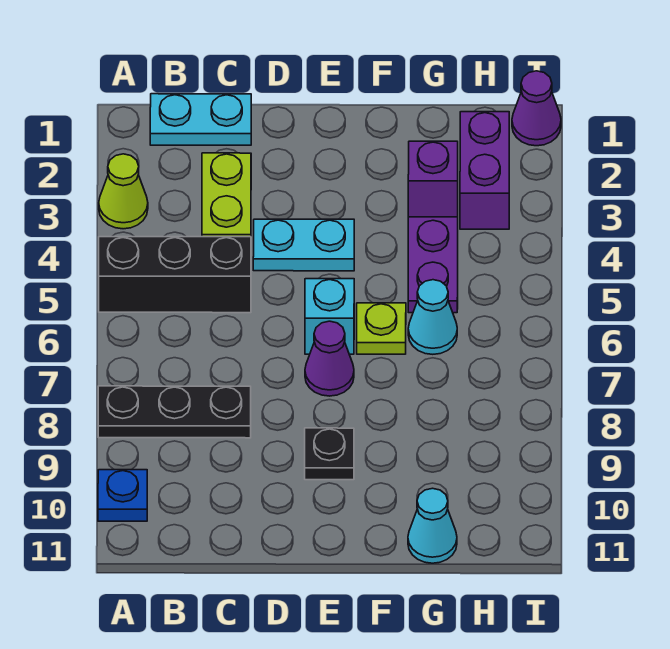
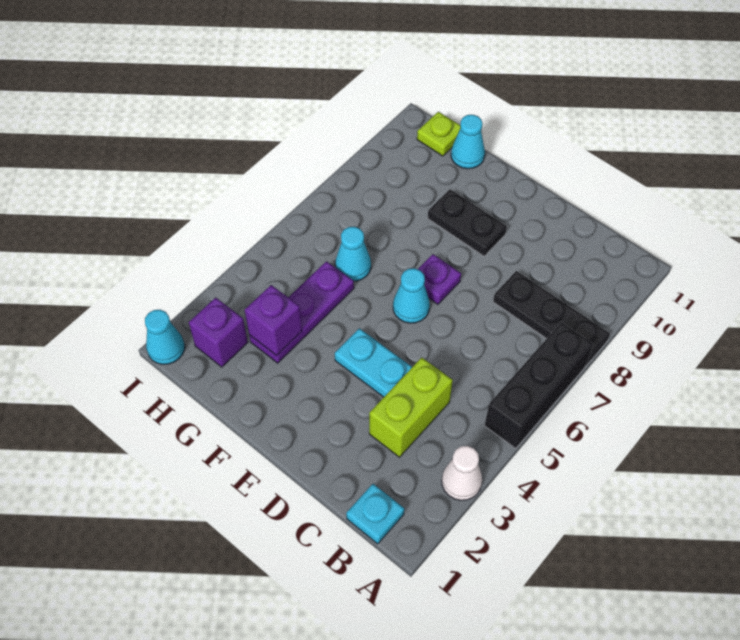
lime cone A3 level 1 -> white cone A3 level 1
black brick A5:C5 level 1 -> black brick A5:A7 level 1
blue plate A10 level 1 -> none
cyan plate B1:C1 level 1 -> cyan plate B1 level 1
cyan brick E6 level 1 -> cyan cone E6 level 1
purple cone E7 level 1 -> purple plate E7 level 1
black plate E9 level 1 -> black plate E9:F9 level 1
lime plate F6 level 1 -> lime plate H11 level 1
purple brick H2:H3 level 1 -> purple brick H2 level 1
purple cone I1 level 1 -> cyan cone I1 level 1

